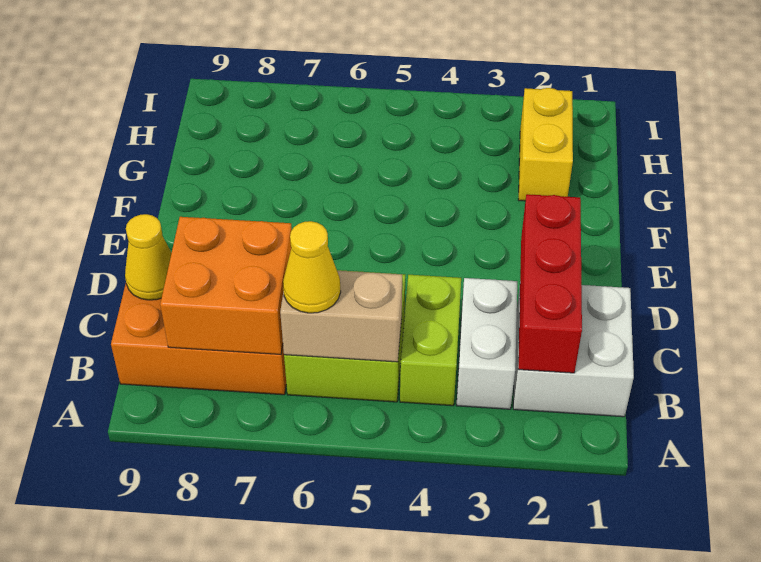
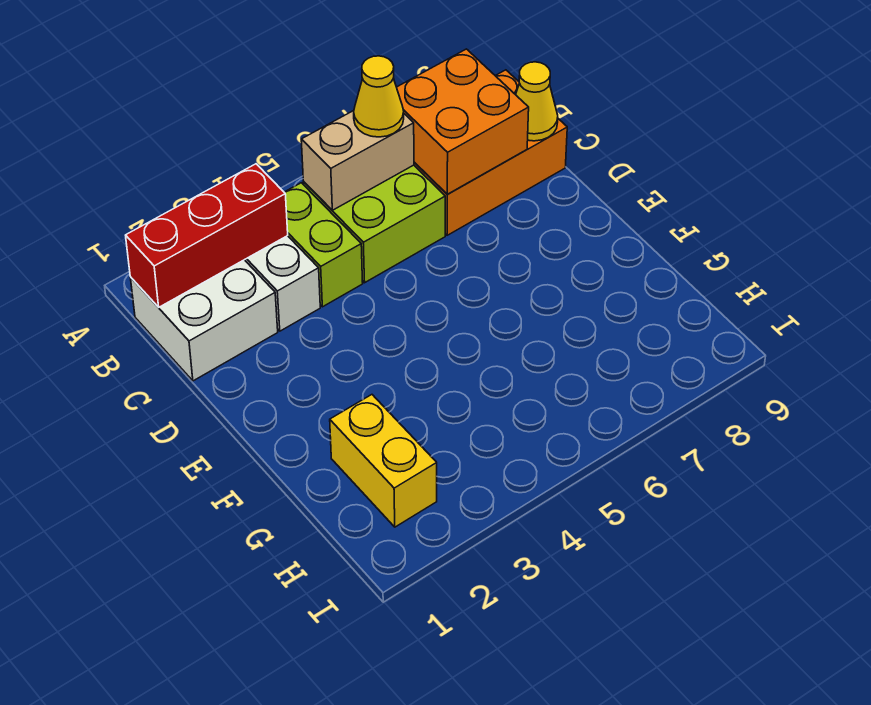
red brick B2:D2 level 2 -> red brick B1:B3 level 2

